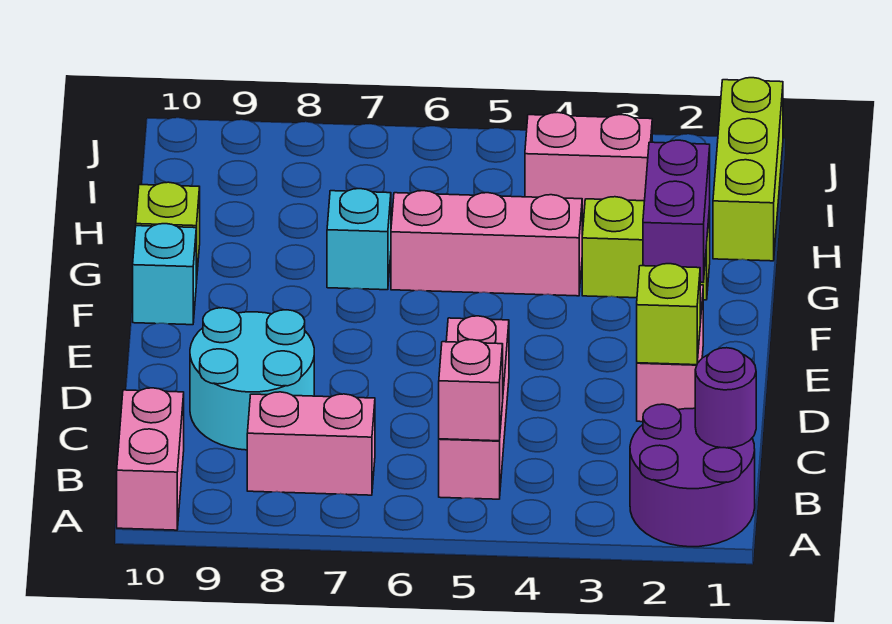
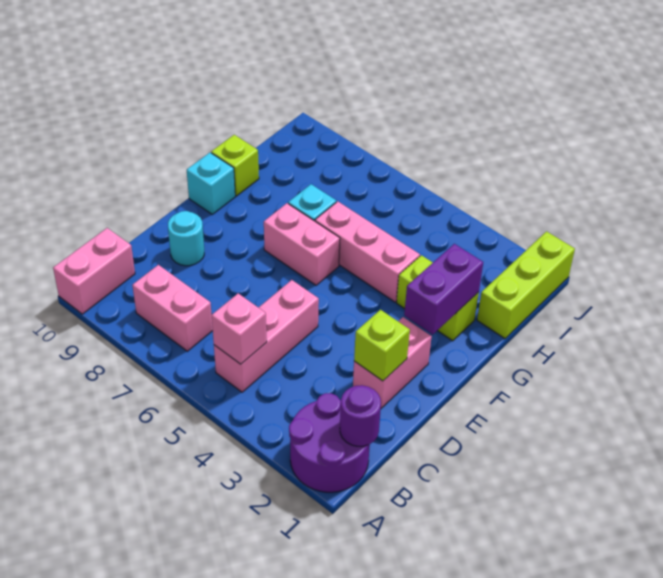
cyan round brick C8:D9 level 1 -> cyan round brick D9 level 1
pink brick I3:I4 level 1 -> pink brick F6:F7 level 1

